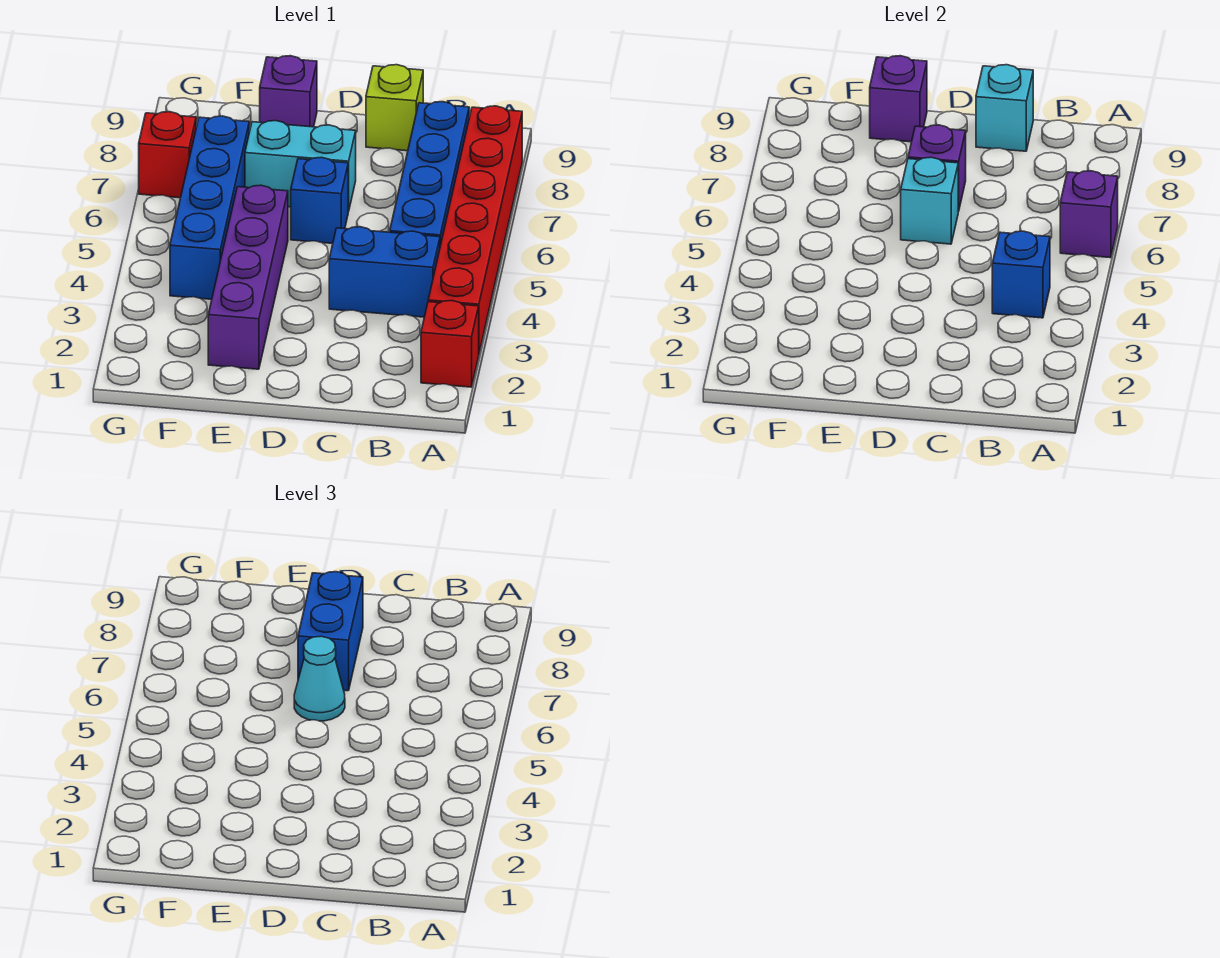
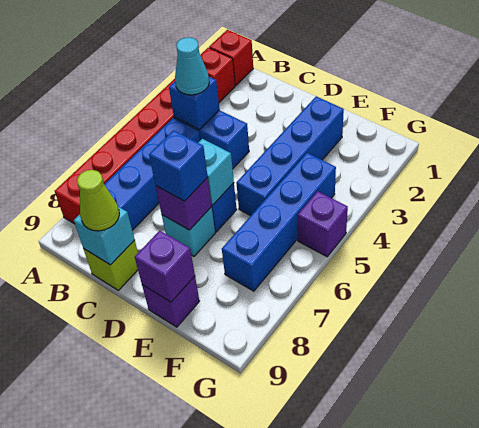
purple brick A6 level 2 -> purple brick G5 level 1
none -> lime cone C9 level 3
cyan cone D6 level 3 -> cyan cone B4 level 3
cyan brick D7:E7 level 1 -> cyan brick D7 level 1
blue brick D7:D8 level 3 -> blue brick D7 level 3
purple brick E2:E5 level 1 -> blue brick E2:E5 level 1
red brick G7 level 1 -> red brick A1 level 1

